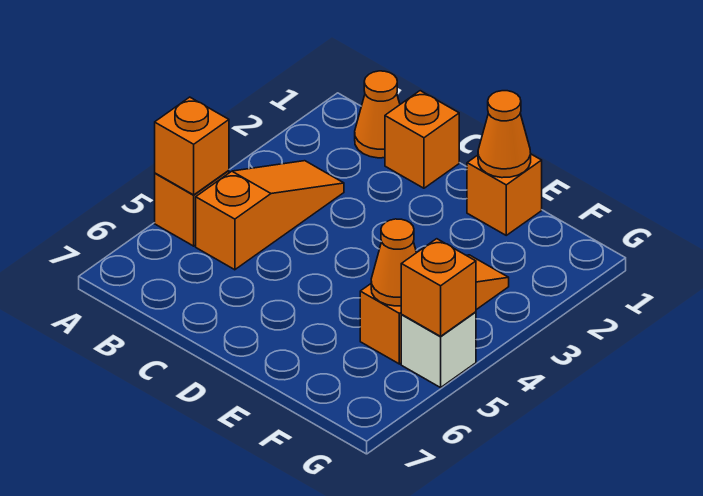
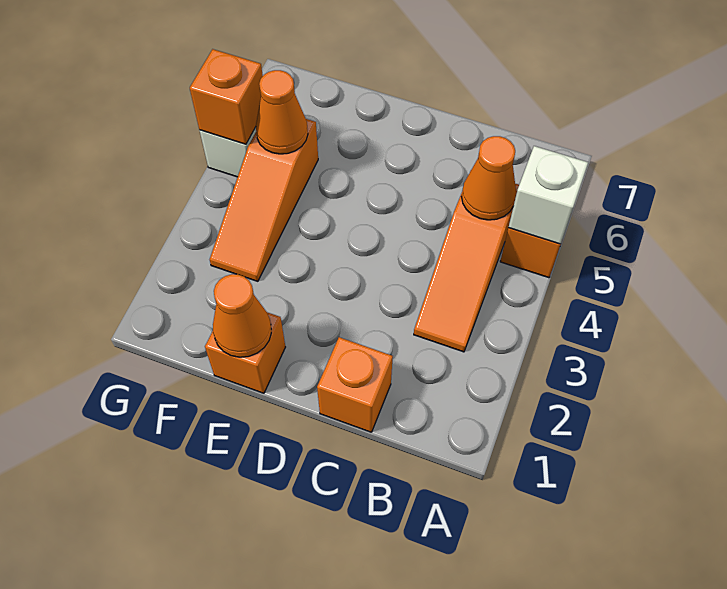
orange brick A5 level 2 -> white brick A5 level 2
orange cone B1 level 1 -> orange cone B5 level 2

